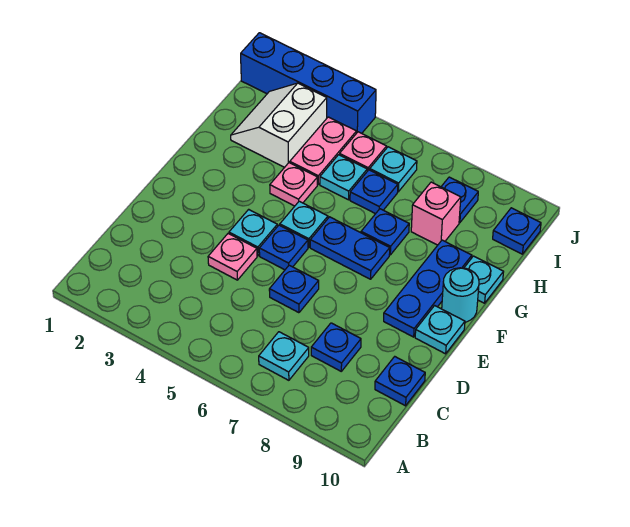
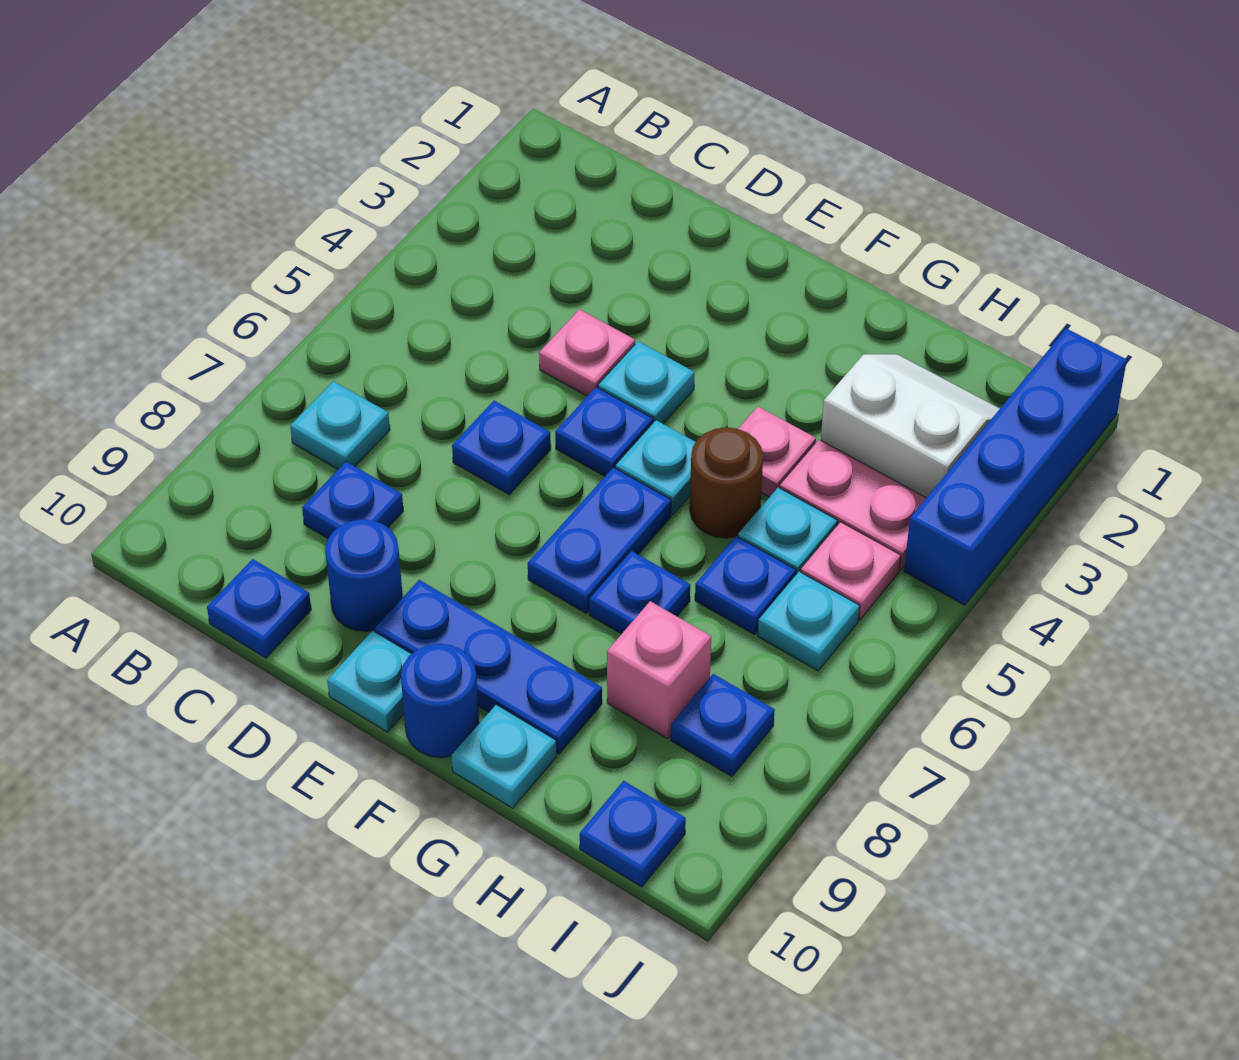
none -> blue round brick D9 level 1
cyan round brick F10 level 1 -> blue round brick F10 level 1
none -> brown round brick G5 level 1

